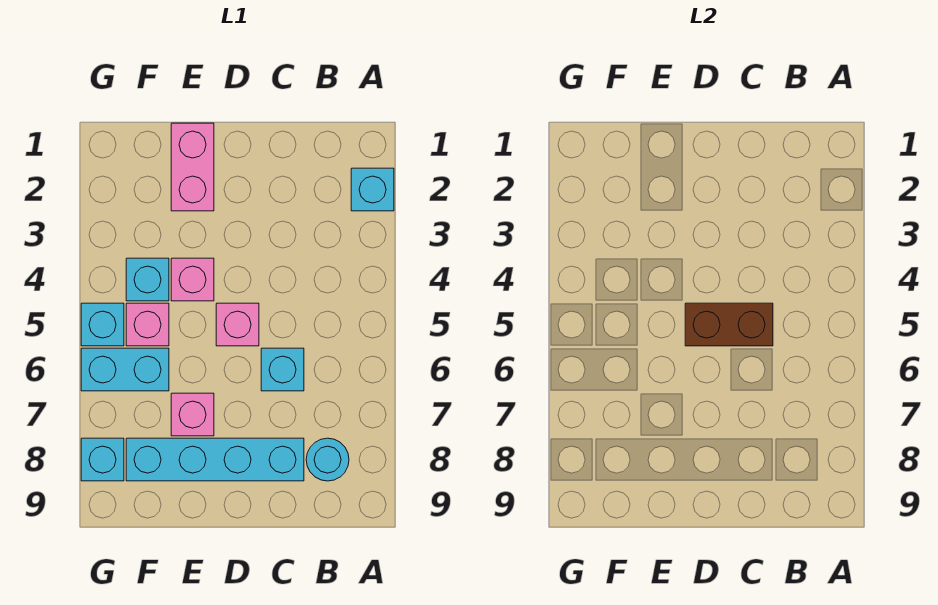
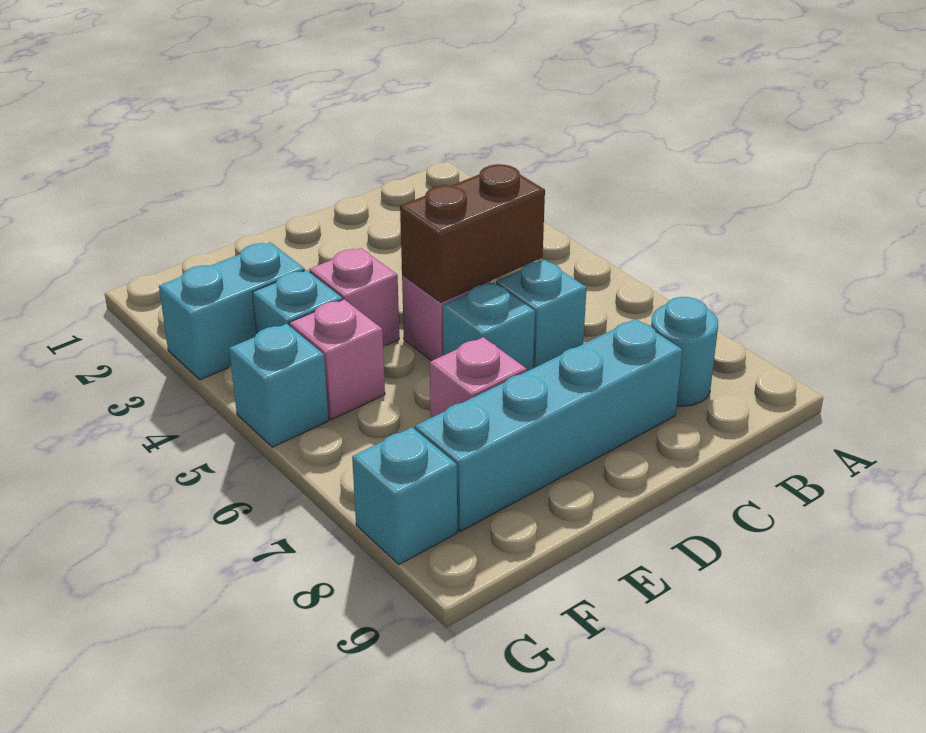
cyan brick A2 level 1 -> cyan brick D6 level 1
pink brick E1:E2 level 1 -> none
cyan brick F6:G6 level 1 -> cyan brick F3:G3 level 1

